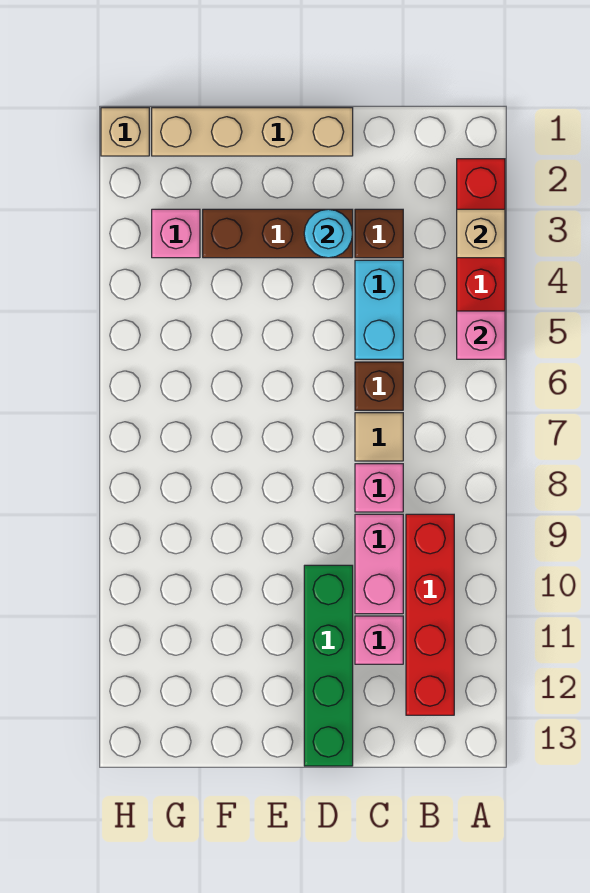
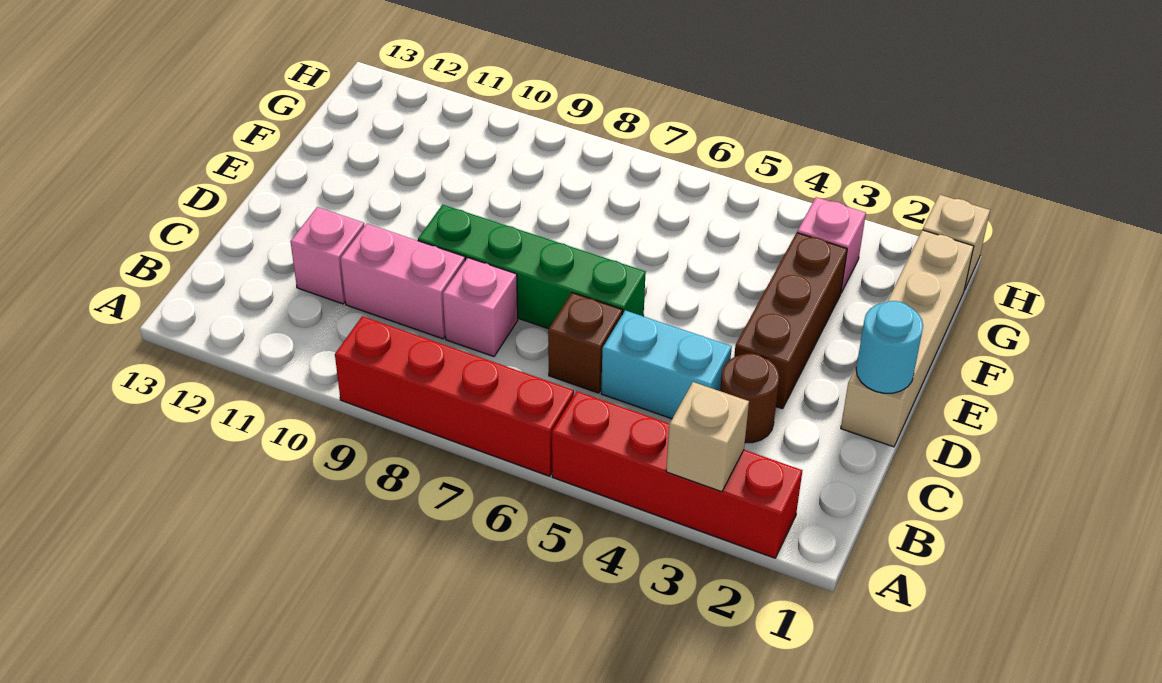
pink brick A5 level 2 -> none
red brick B9:B12 level 1 -> red brick A6:A9 level 1
brown brick C3 level 1 -> brown round brick C3 level 1
tan tile C7 level 1 -> none
cyan round brick D3 level 2 -> cyan round brick D1 level 2
green brick D10:D13 level 1 -> green brick D6:D9 level 1

